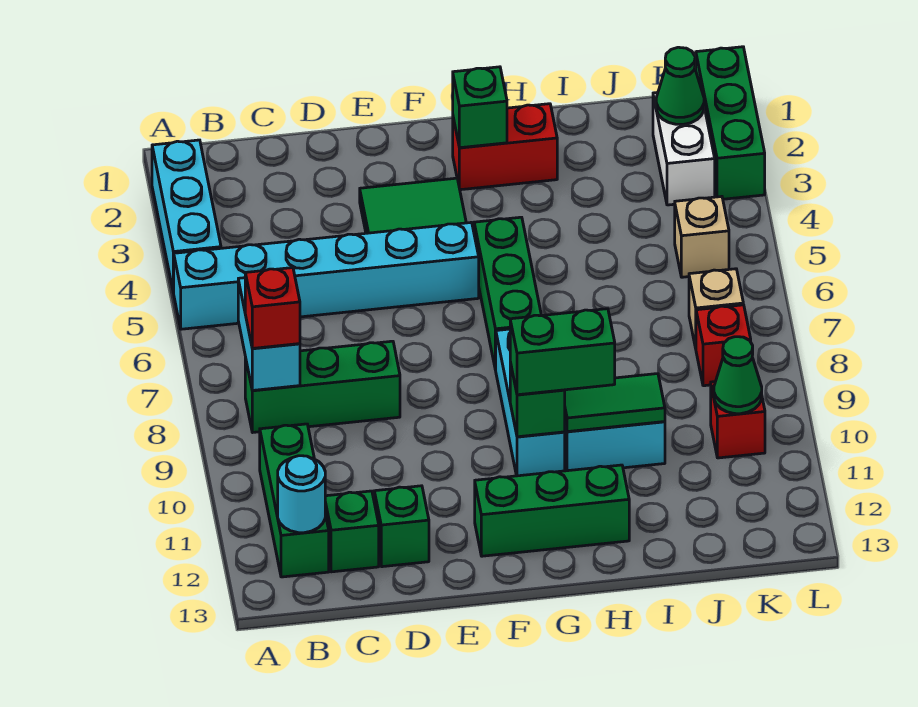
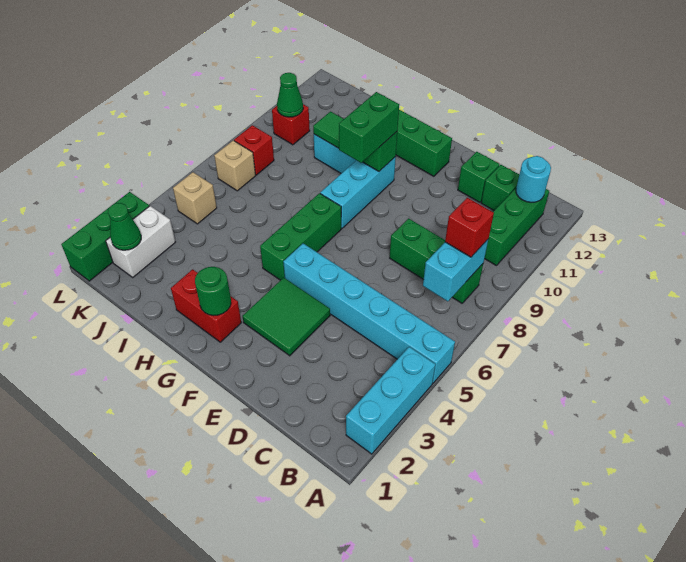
green brick G2 level 2 -> green round brick G2 level 2
green brick G10:H10 level 3 -> green brick G9:G10 level 3

